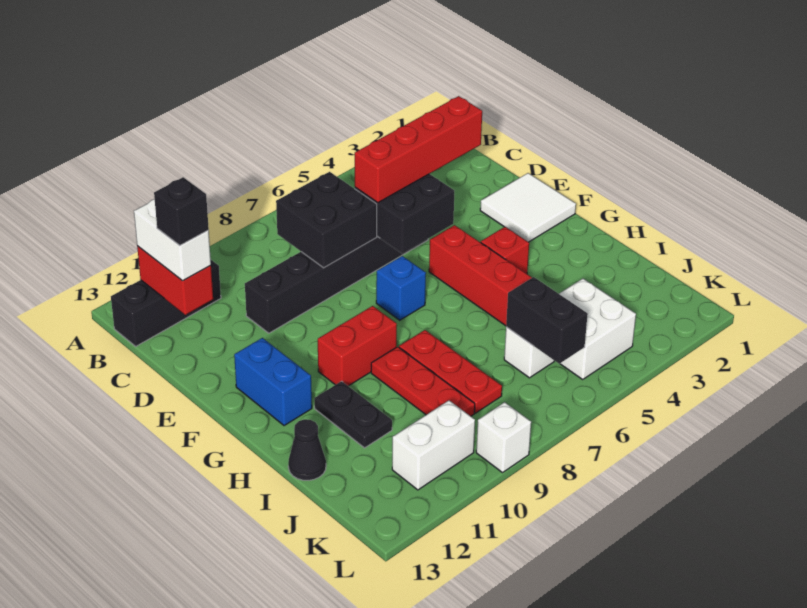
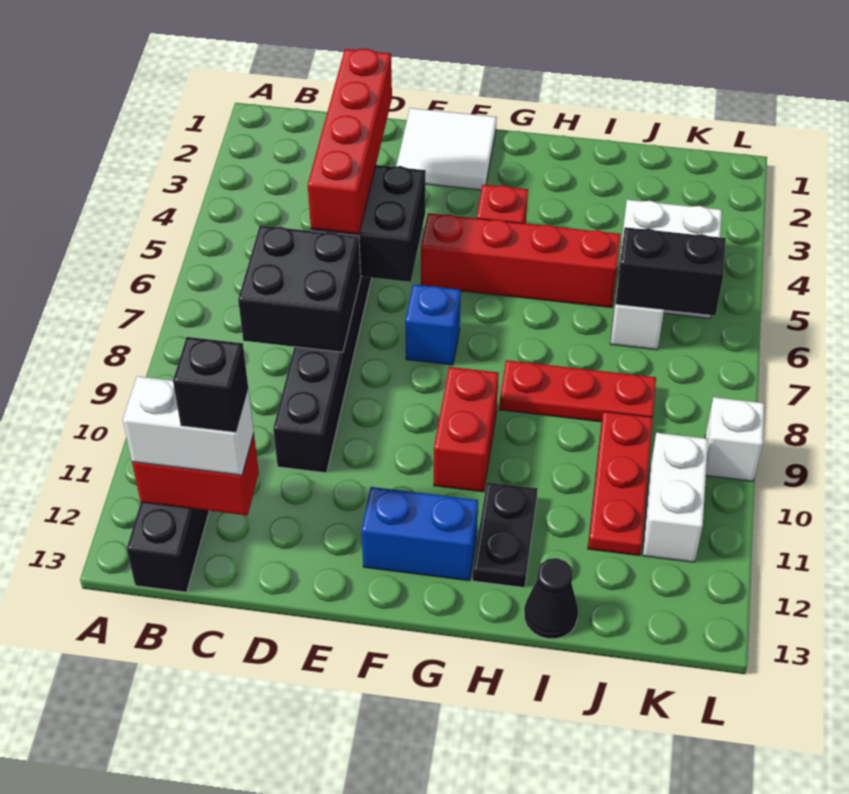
red plate H9:J9 level 1 -> red plate J9:J11 level 1
black plate H11:I11 level 1 -> black plate H11:H12 level 1

